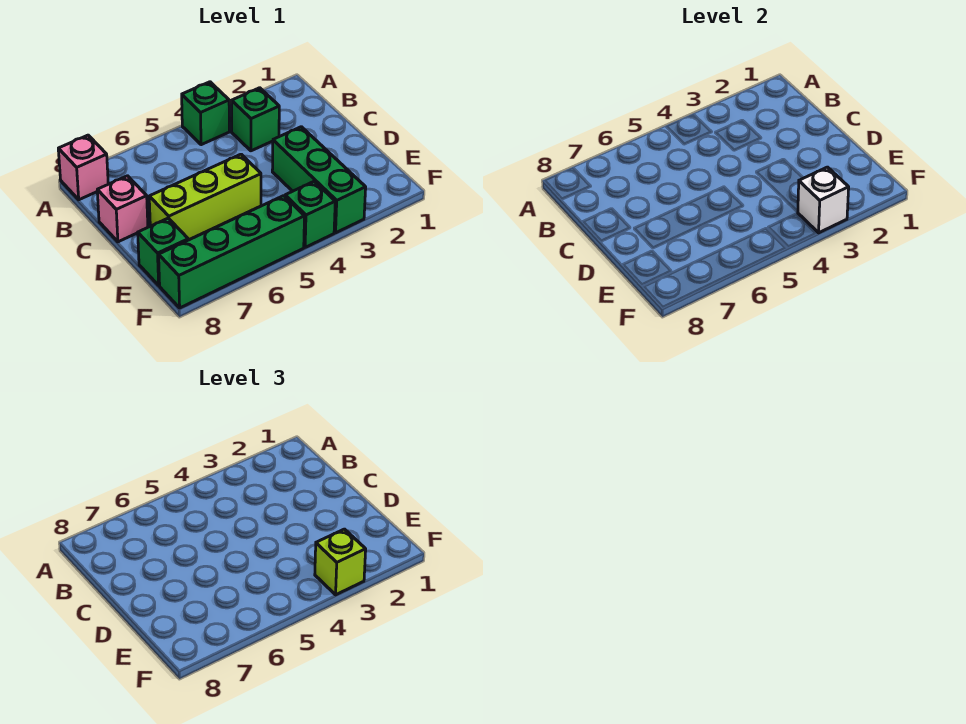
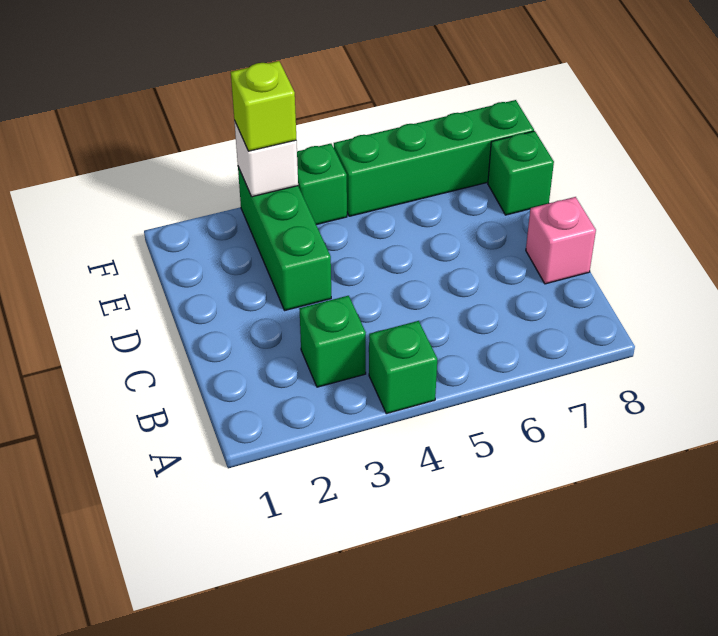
pink brick A8 level 1 -> none
lime brick D5:D7 level 1 -> none

